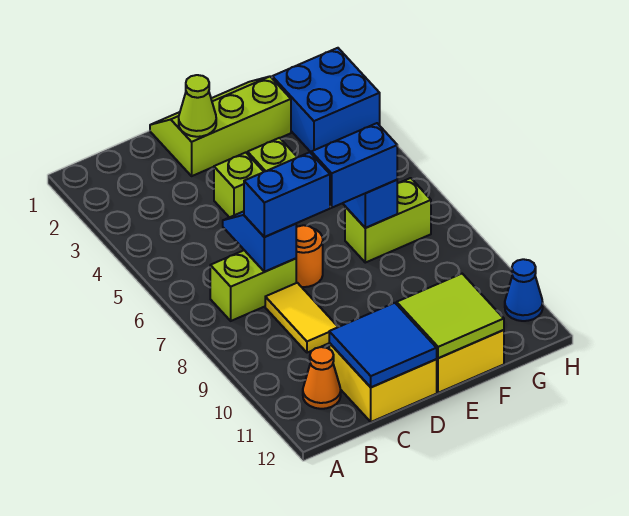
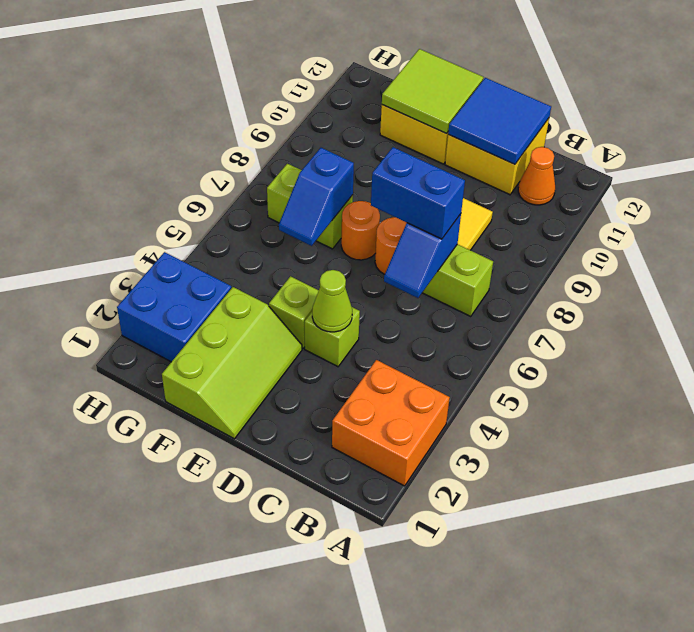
none -> orange brick A2:B3 level 1
lime slope D1:F2 level 1 top 2 -> lime slope E1:F3 level 1 top F
lime cone D2 level 2 -> lime cone D4 level 2
none -> orange round brick E7 level 1
blue brick E7:F7 level 3 -> none
blue cone H11 level 1 -> none

